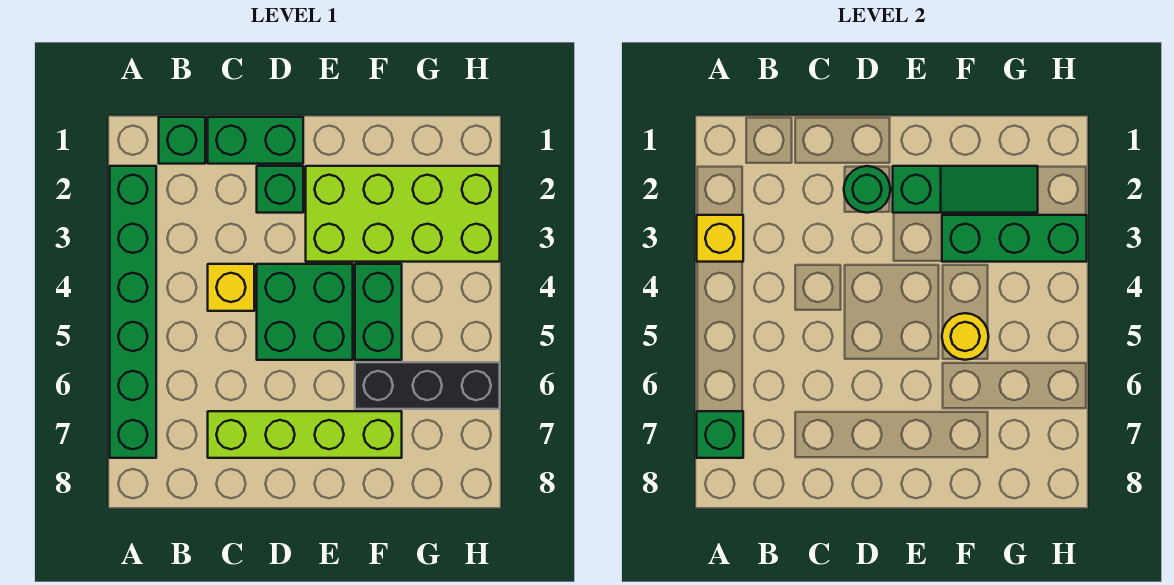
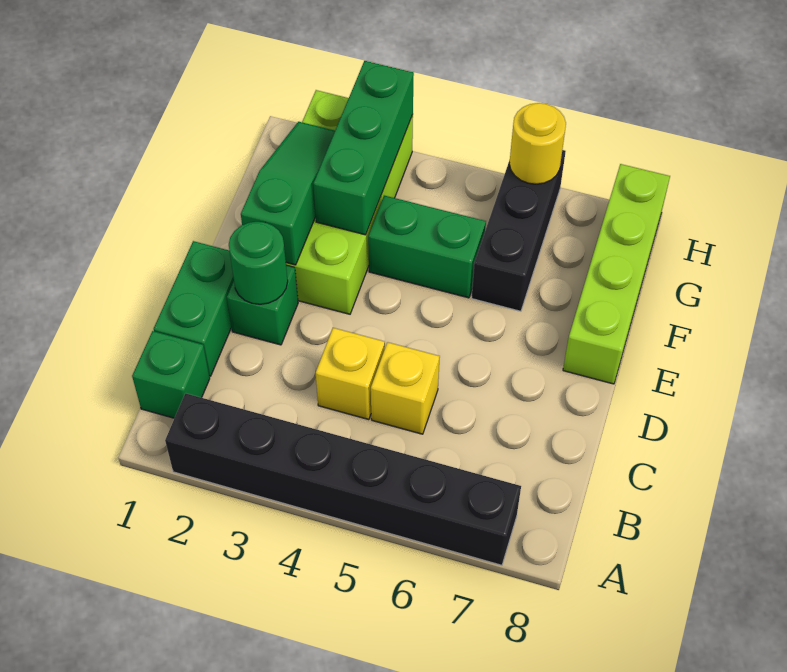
green brick A2:A7 level 1 -> black brick A2:A7 level 1
yellow brick A3 level 2 -> yellow brick C5 level 1
green brick A7 level 2 -> none
lime brick C7:F7 level 1 -> lime brick E8:H8 level 1
green brick D4:E5 level 1 -> none
yellow round brick F5 level 2 -> yellow round brick H6 level 2

